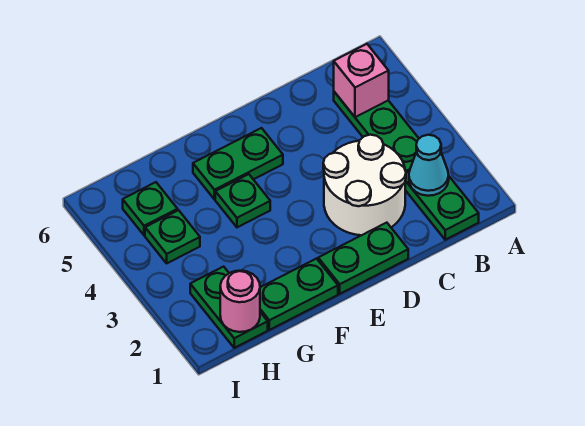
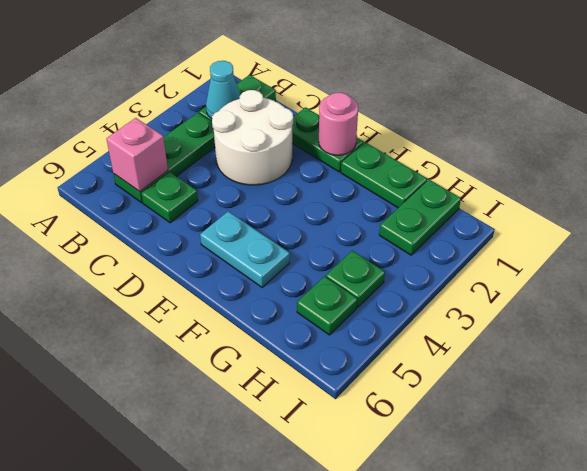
green plate E5:F5 level 1 -> cyan plate E5:F5 level 1
green plate F4 level 1 -> green plate C5 level 1
pink round brick H1 level 2 -> pink round brick E1 level 2

